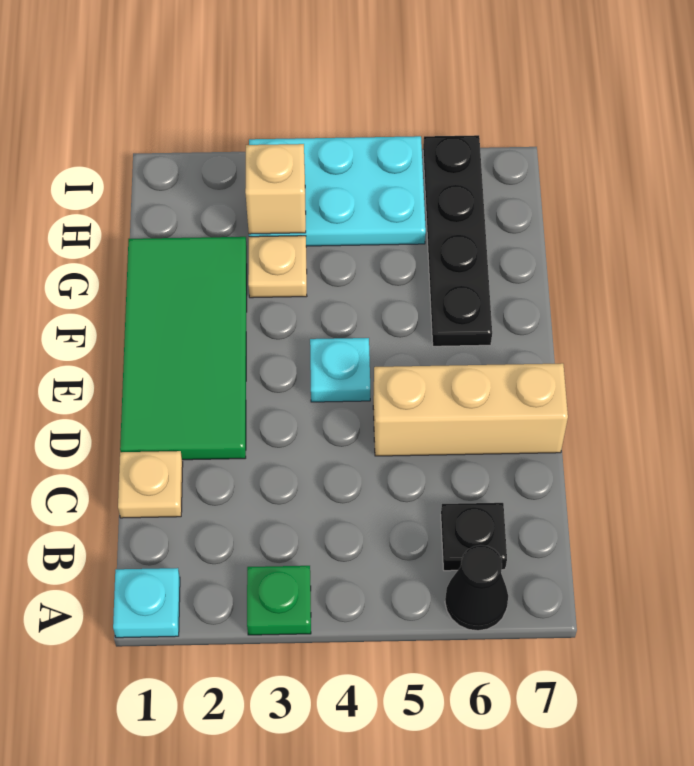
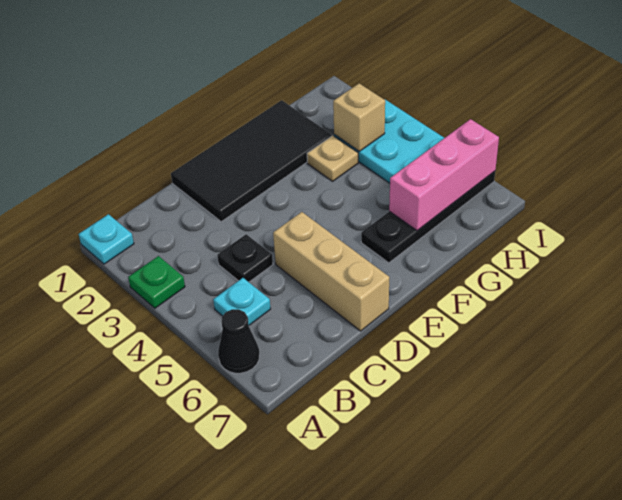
black plate B6 level 1 -> black plate C4 level 1
tan plate C1 level 1 -> none
green tile D1:G2 level 1 -> black tile D1:G2 level 1
cyan plate E4 level 1 -> cyan plate B5 level 1
none -> pink brick G6:I6 level 2

